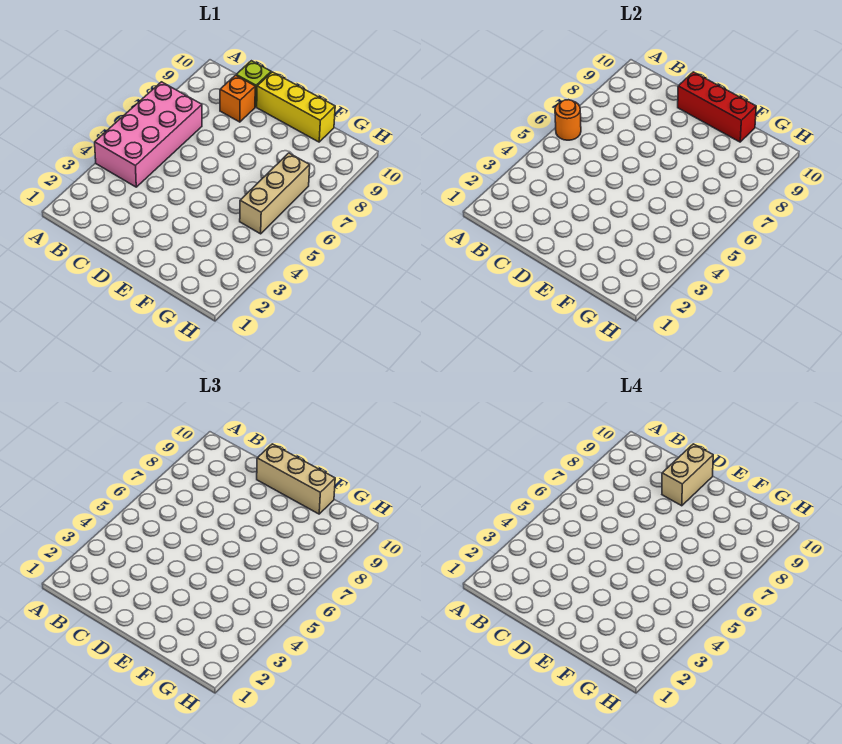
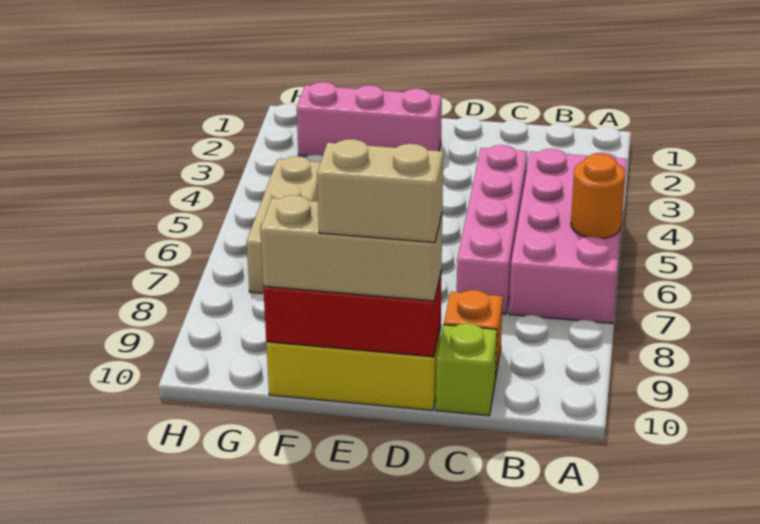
none -> pink brick C4:C7 level 1
tan brick D9:D10 level 4 -> tan brick D10:E10 level 4
none -> pink brick E2:G2 level 1

